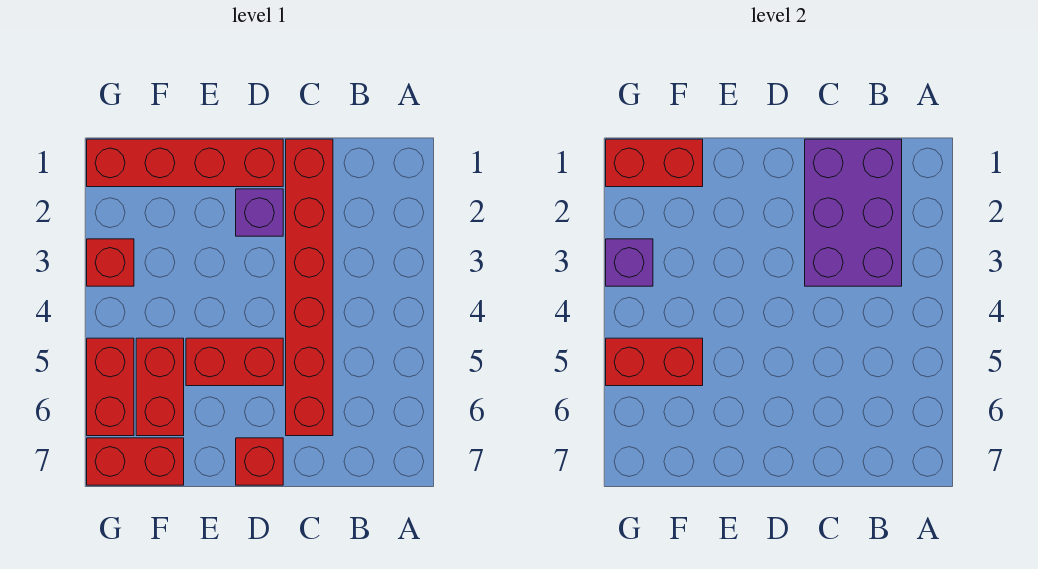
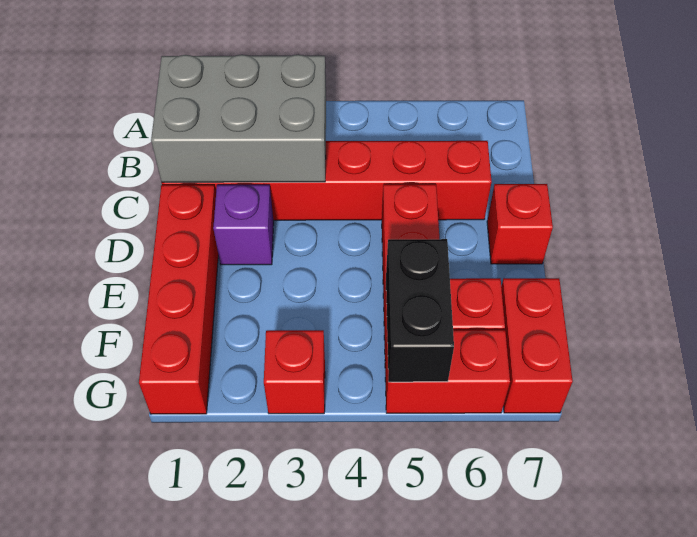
purple brick B1:C3 level 2 -> grey brick B1:C3 level 2
red brick F1:G1 level 2 -> none
red brick F5:G5 level 2 -> black brick F5:G5 level 2
purple brick G3 level 2 -> none

